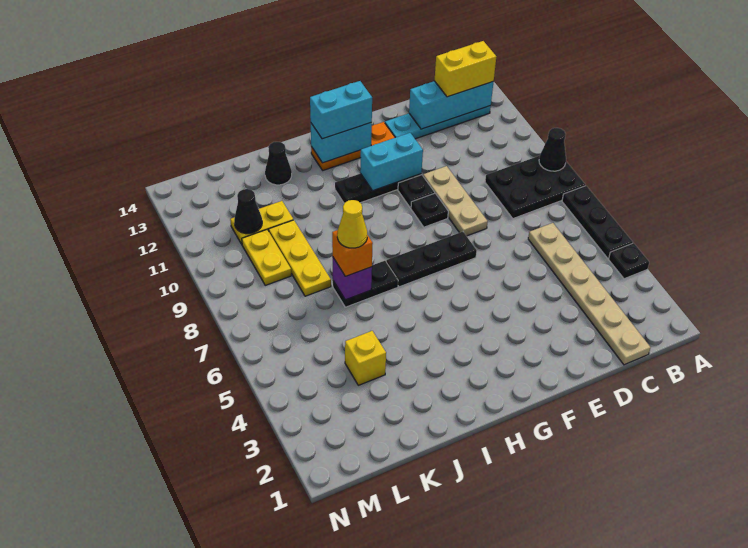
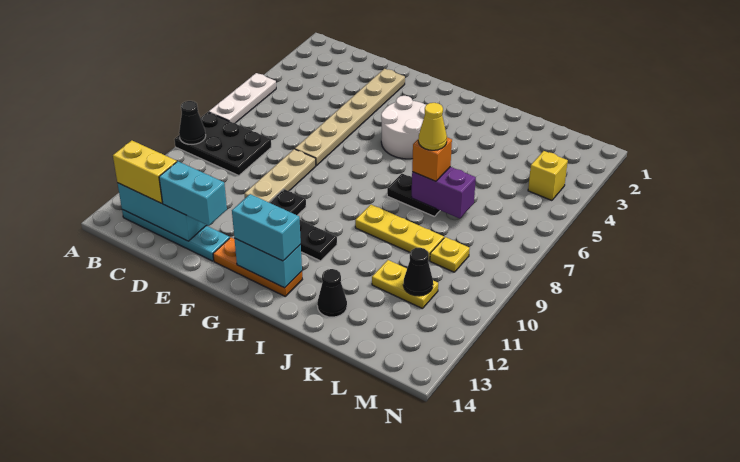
black plate A4 level 1 -> none
black plate A5:A7 level 1 -> white plate A5:A7 level 1
tan plate C1:C6 level 1 -> tan plate E2:E7 level 1
black plate F7:H7 level 1 -> none
black plate F9 level 1 -> none
cyan brick F11:G11 level 2 -> cyan brick D13:E13 level 3
none -> white round brick G4:H5 level 1
purple brick J7 level 2 -> purple brick J7:K7 level 2
yellow brick K4 level 1 -> yellow brick M4 level 1
yellow plate K8:K10 level 1 -> yellow plate I9:K9 level 1
yellow plate L9:L10 level 1 -> yellow plate L9 level 1

